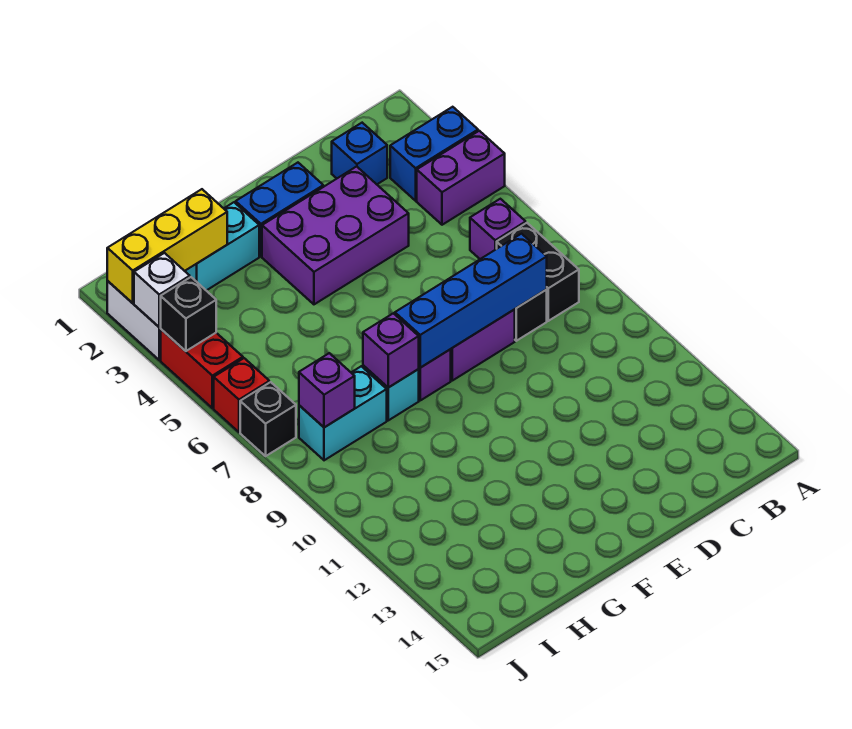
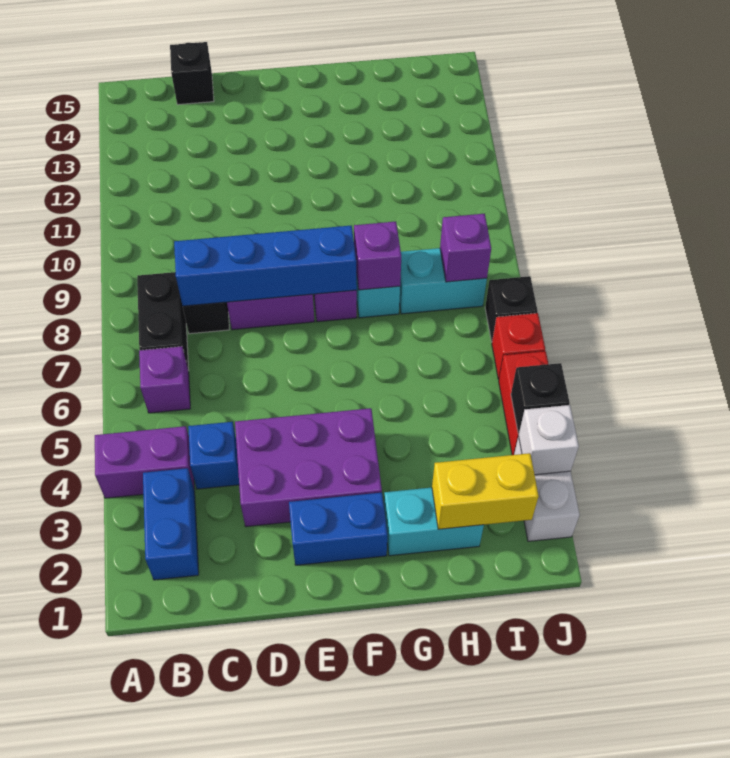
blue brick A3:B3 level 1 -> blue brick B2:B3 level 1
blue brick C2 level 1 -> blue brick C4 level 1
none -> black brick C15 level 1
yellow brick H2:J2 level 2 -> yellow brick H2:I2 level 2

